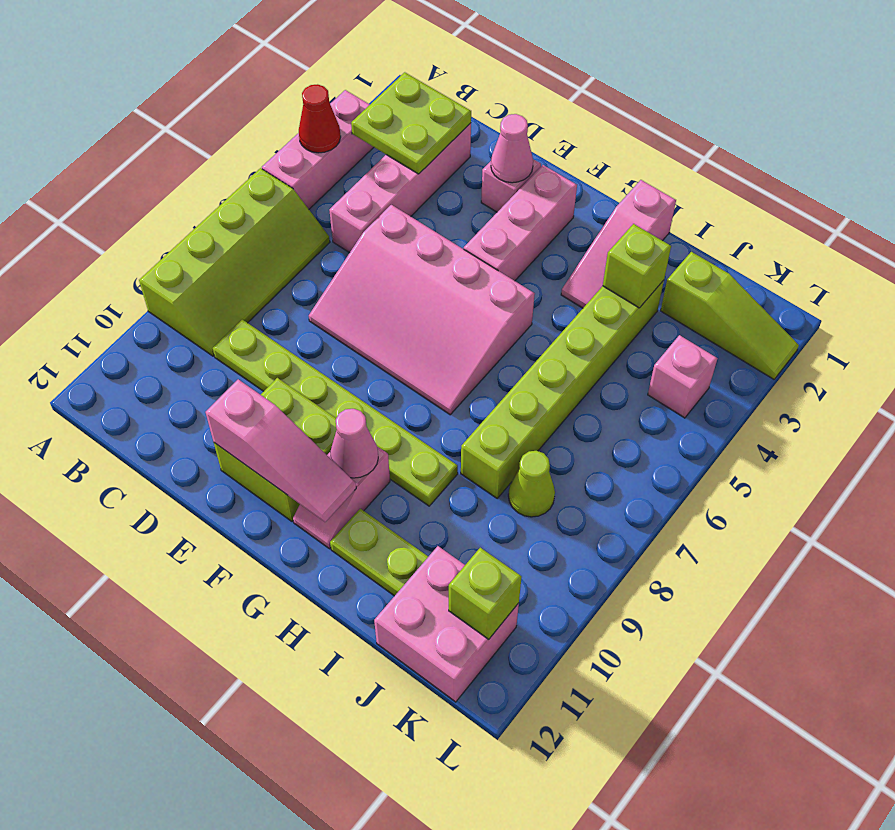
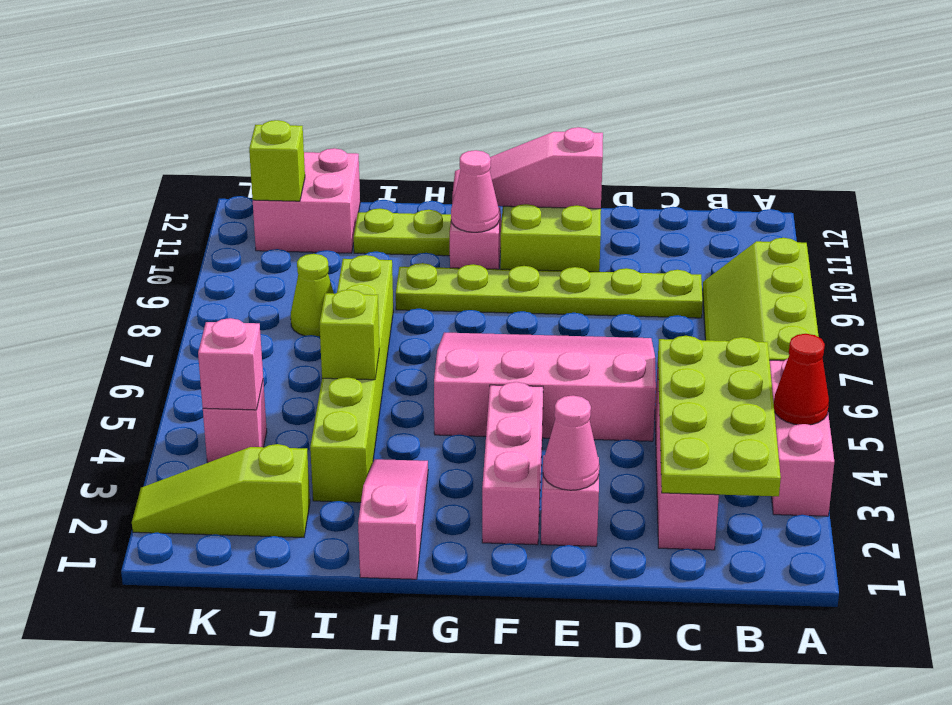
lime plate B2:C3 level 2 -> lime plate B2:C5 level 2
lime brick I3 level 2 -> lime brick I5 level 2
none -> pink brick K4 level 2

